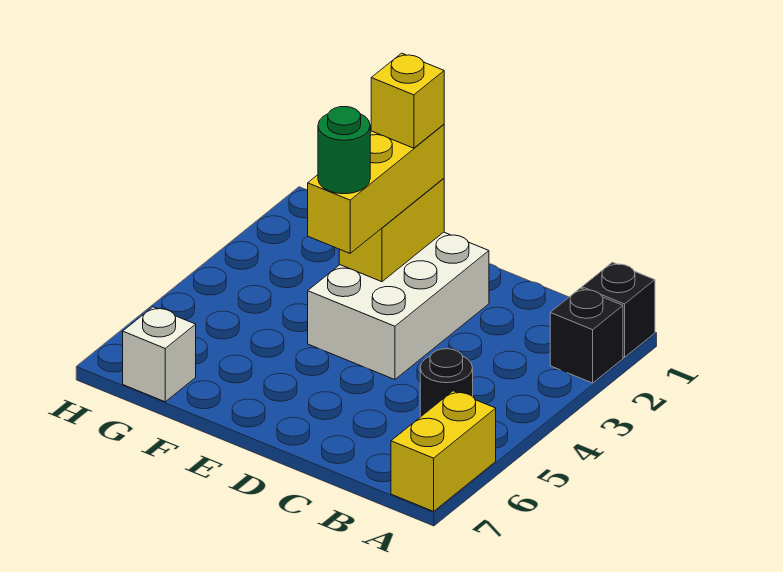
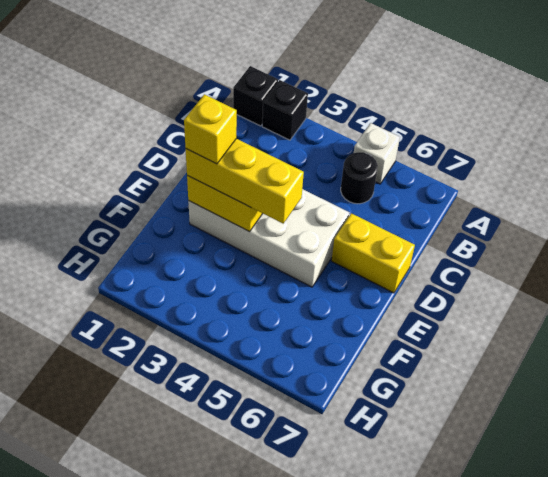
yellow brick A6:A7 level 1 -> yellow brick D6:D7 level 1
white brick D2:E4 level 1 -> white brick D2:E5 level 1
green round brick E4 level 4 -> none
white brick G7 level 1 -> white brick A5 level 1

